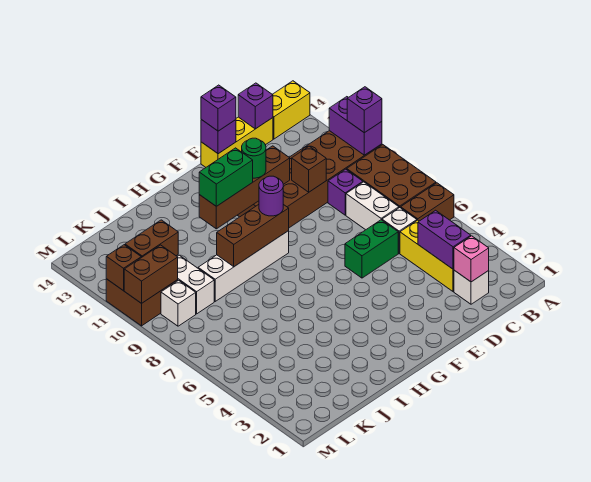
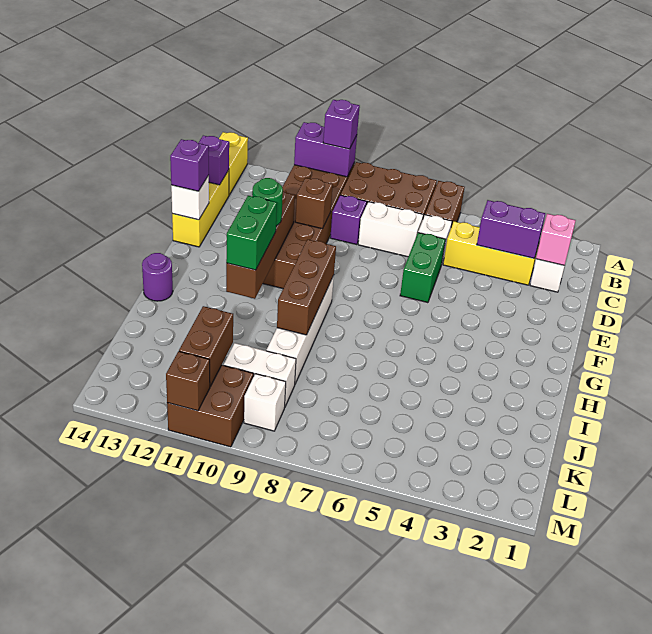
purple brick E14 level 2 -> white brick E14 level 2
purple round brick G9 level 3 -> purple round brick H14 level 1
brown brick L10:M10 level 2 -> none

